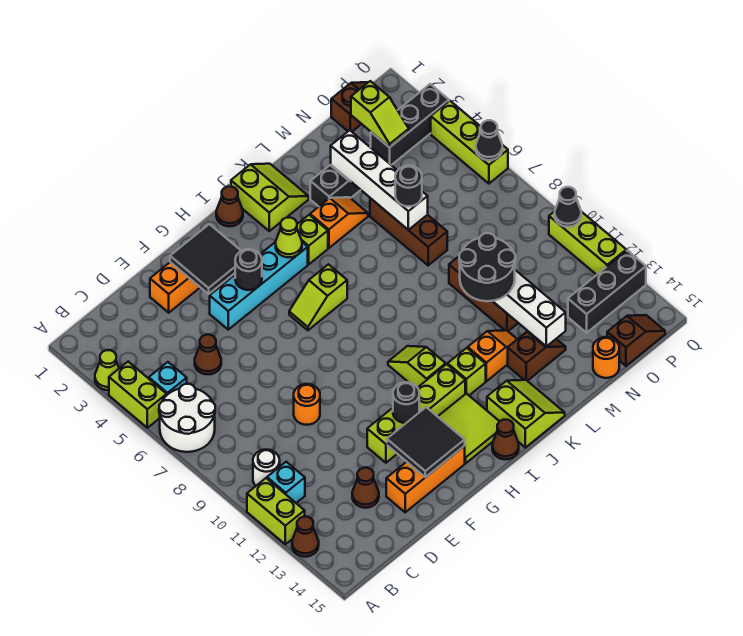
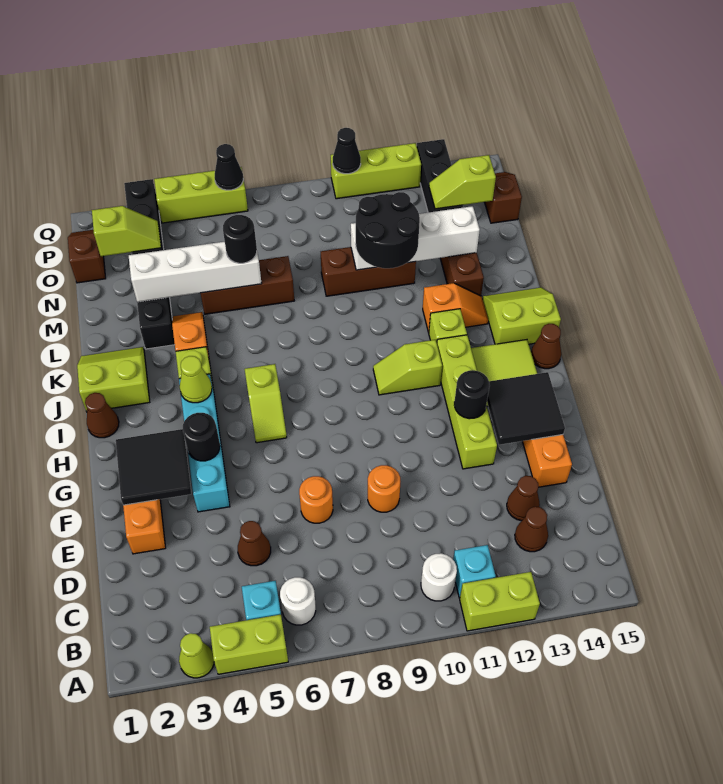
white round brick A6:B7 level 1 -> white round brick B6 level 1
brown cone A13 level 1 -> brown cone C13 level 1
orange slope K12:L12 level 1 top K -> orange slope K12:K13 level 1 top 12
orange round brick N15 level 1 -> orange round brick E7 level 1
none -> lime slope O13:O14 level 2 top 14

